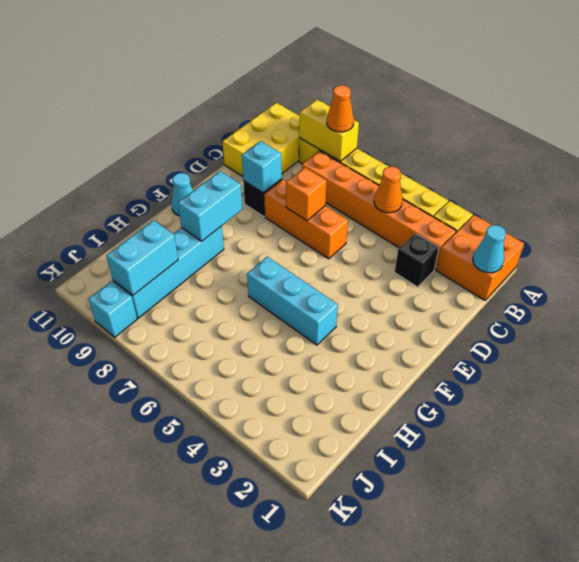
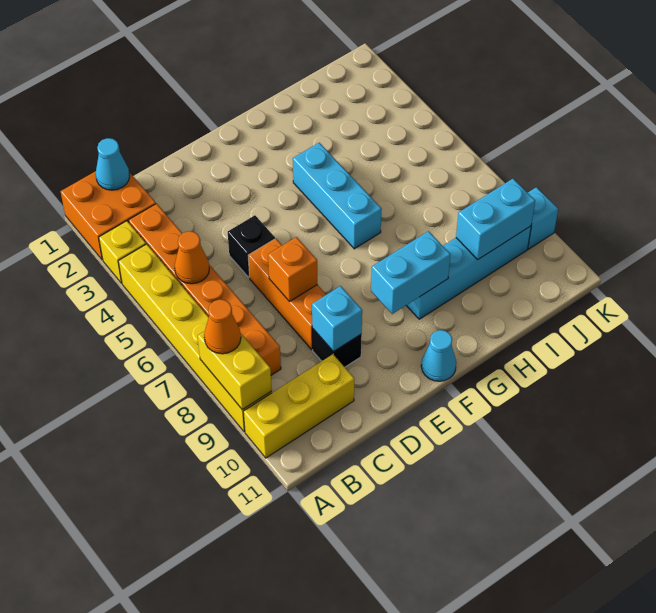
yellow brick A10:C11 level 1 -> yellow brick A10:C10 level 1
black brick C3 level 1 -> black brick D5 level 1

